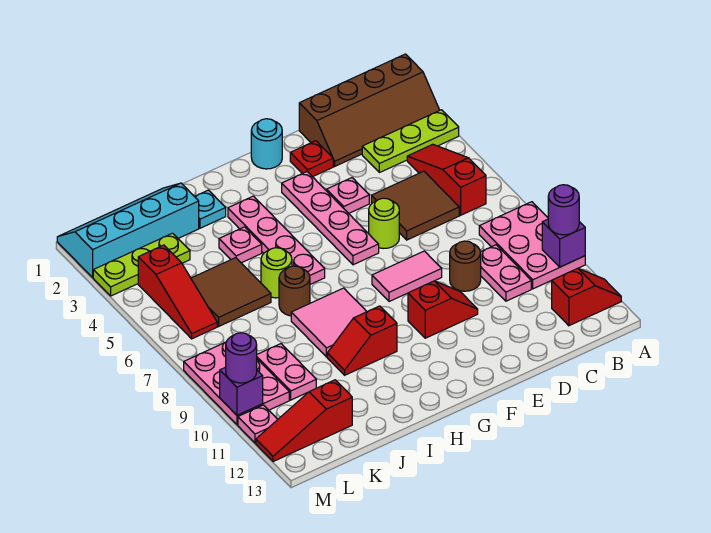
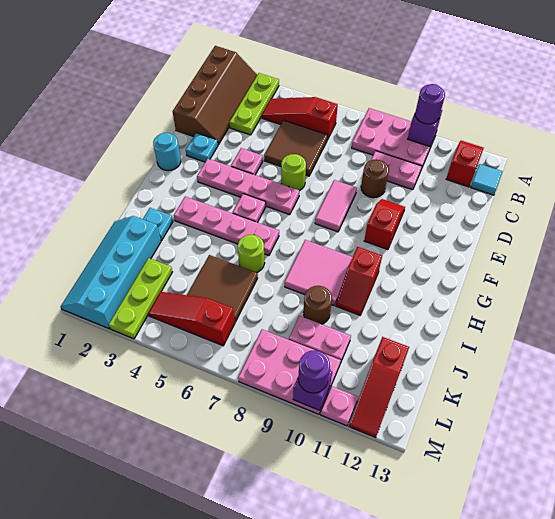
none -> cyan tile B13 level 1
red plate E2 level 1 -> cyan plate E2 level 1
pink plate I4 level 1 -> pink plate G5 level 1
brown round brick I7 level 1 -> brown round brick J9 level 1
red slope L4:L6 level 1 top 4 -> red slope L4:L6 level 1 top 6

